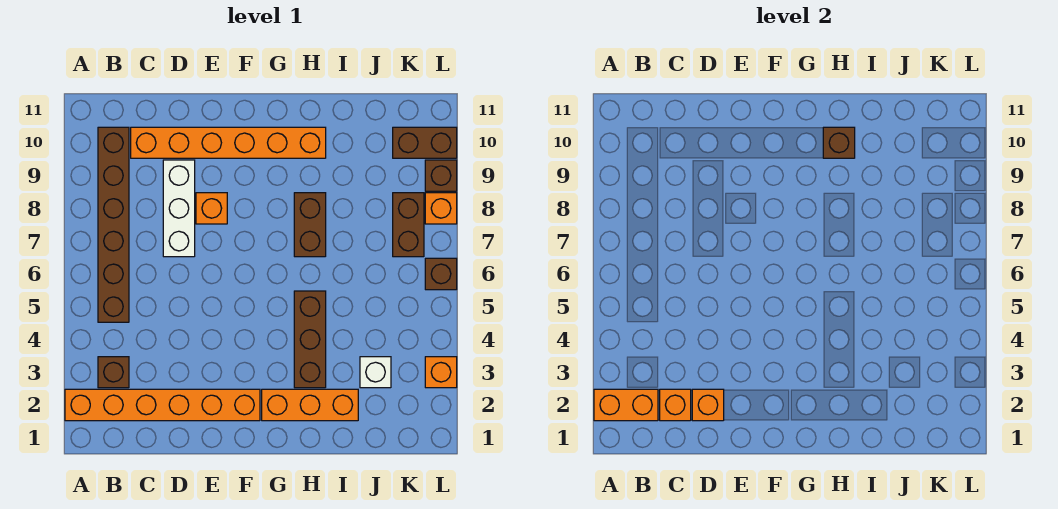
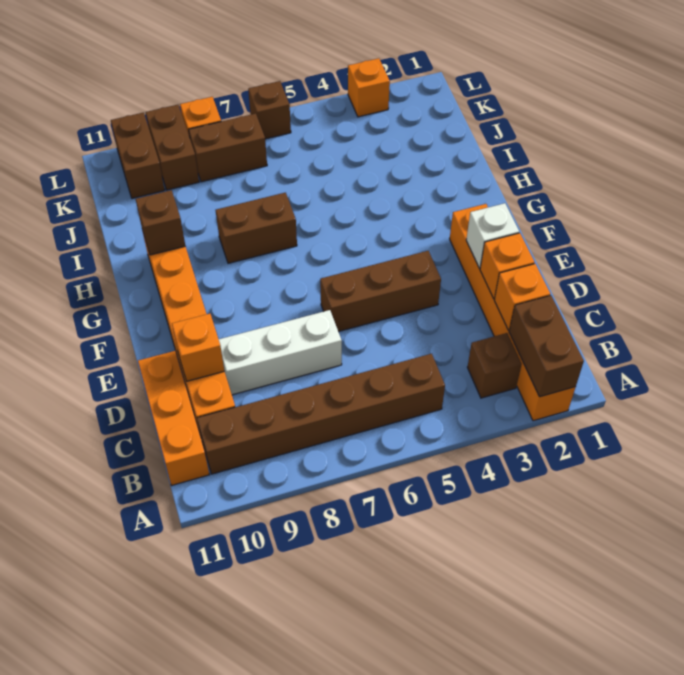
orange brick A2:B2 level 2 -> brown brick A2:B2 level 2
orange brick E8 level 1 -> orange brick D10 level 2
orange brick G2:I2 level 1 -> orange brick B11:D11 level 1
brown brick H3:H5 level 1 -> brown brick E4:E6 level 1
white brick J3 level 1 -> white brick E2 level 2
brown brick L9 level 1 -> brown brick K9:L9 level 1

